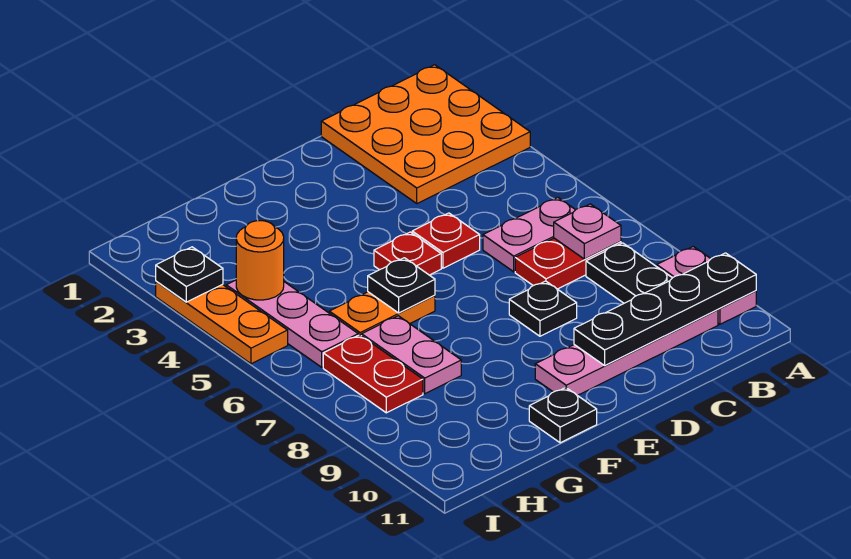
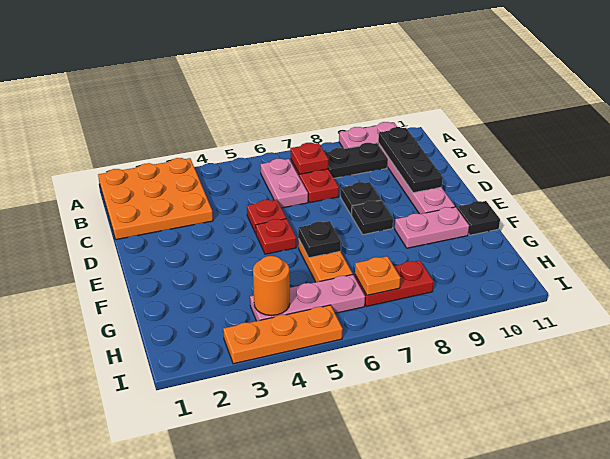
black plate A10:D10 level 2 -> black plate B10:D10 level 2
pink plate B7 level 2 -> red plate B7 level 2
pink plate G7:G8 level 1 -> pink plate F9:F10 level 1
none -> orange plate H7 level 2
black plate I3 level 2 -> black plate E8 level 1

